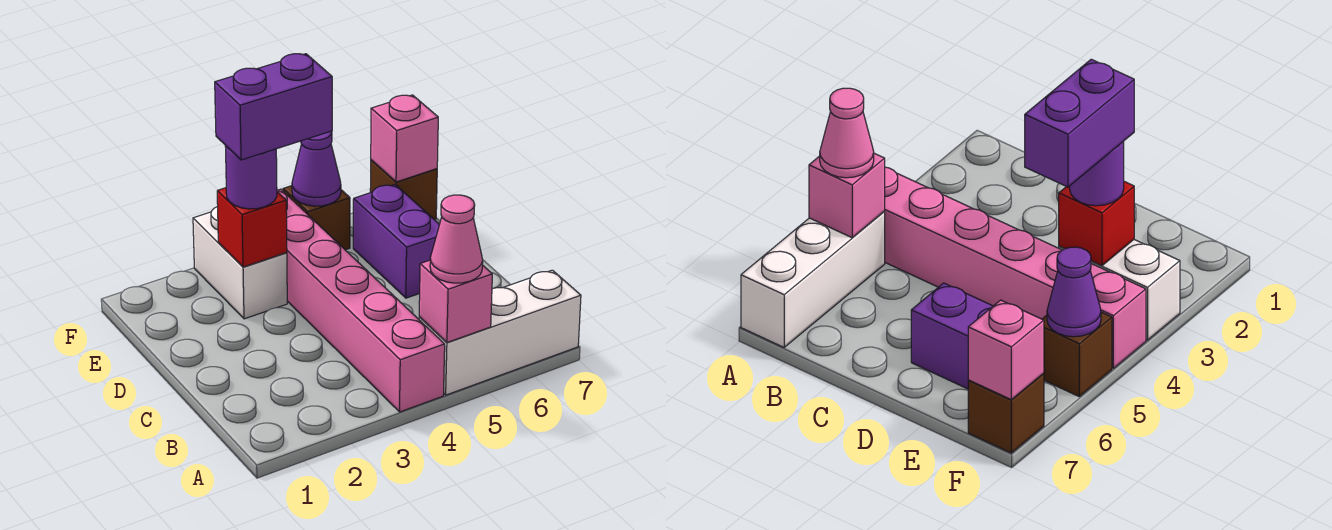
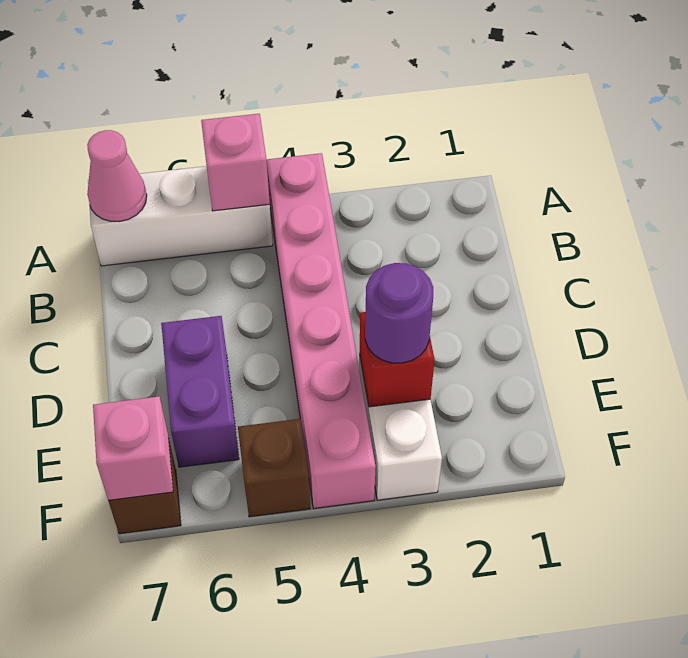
pink cone A5 level 3 -> pink cone A7 level 2
purple brick E3:E4 level 4 -> none
purple cone F5 level 2 -> none

